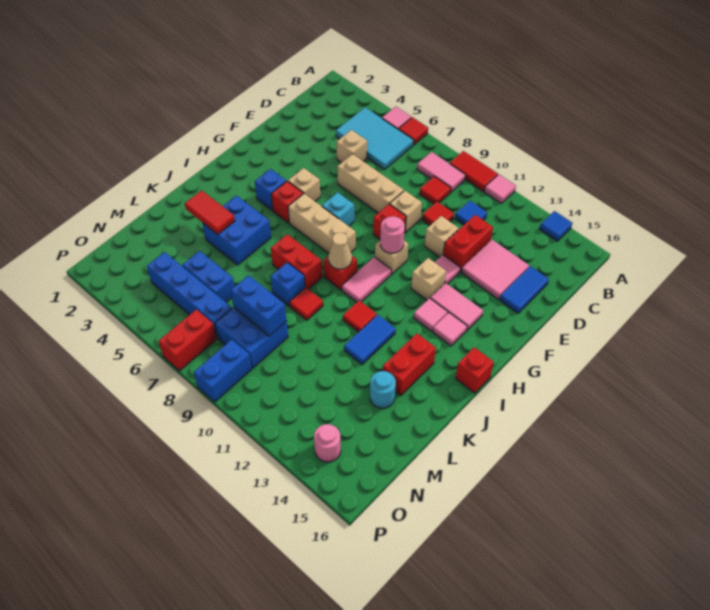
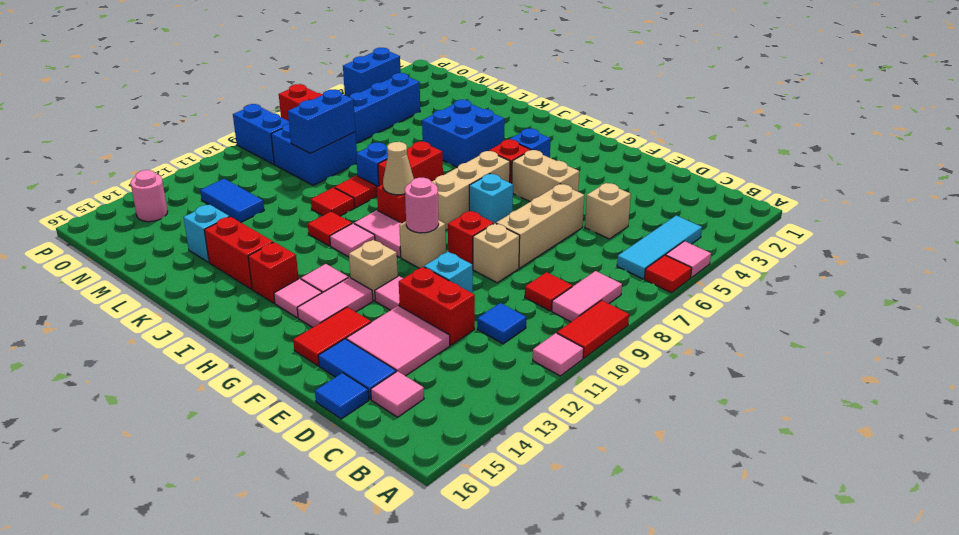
blue tile A14 level 1 -> blue tile D16 level 1
cyan tile B4:C6 level 1 -> cyan tile B4:B6 level 1
none -> pink tile C15 level 1
red tile D10 level 1 -> red tile K10 level 1
tan brick E11 level 1 -> cyan brick E11 level 1
tan brick G5 level 1 -> tan brick F5:G5 level 1
none -> pink tile I11 level 1
red brick I16 level 1 -> red brick I14 level 1
blue tile J12:K12 level 1 -> blue tile M12:N12 level 1
red tile K3:K4 level 2 -> red tile F14:F15 level 1
cyan round brick L14 level 1 -> cyan brick L14 level 1
blue brick M5:M6 level 1 -> blue brick P3:P4 level 1

